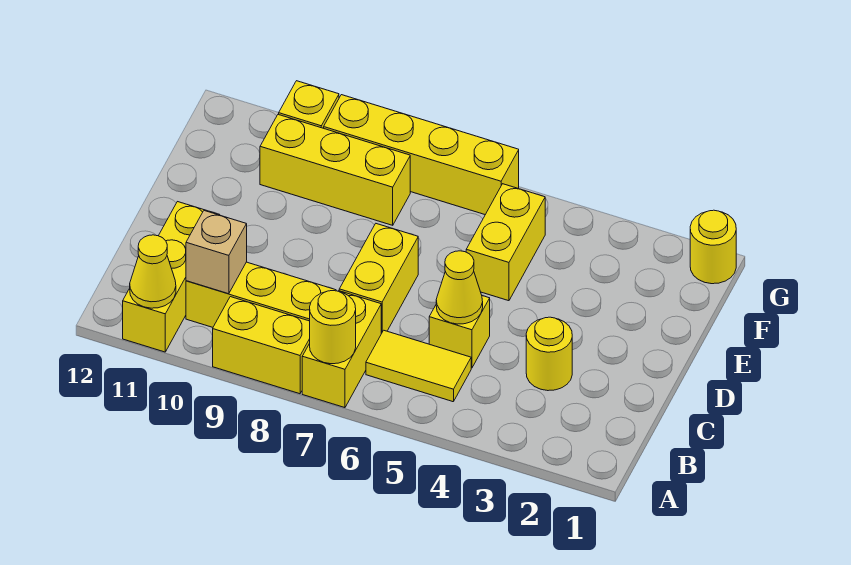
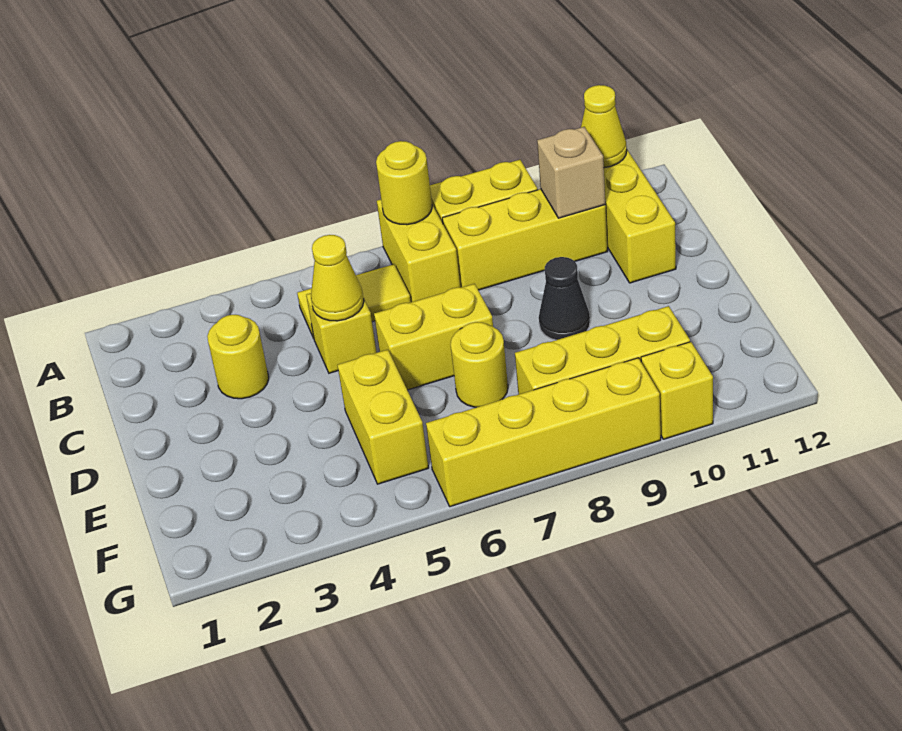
yellow brick C7:D7 level 1 -> yellow brick D6:D7 level 1
none -> black cone D9 level 1
yellow round brick G1 level 1 -> yellow round brick E7 level 1

